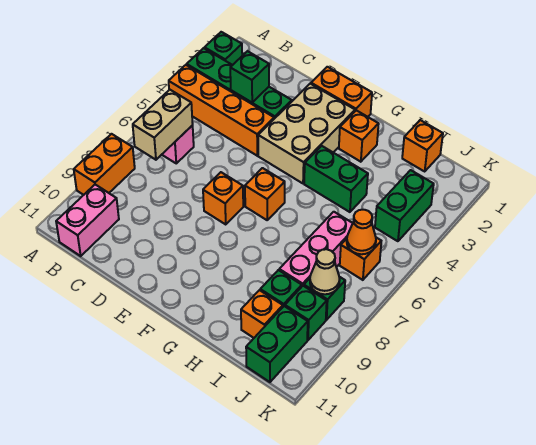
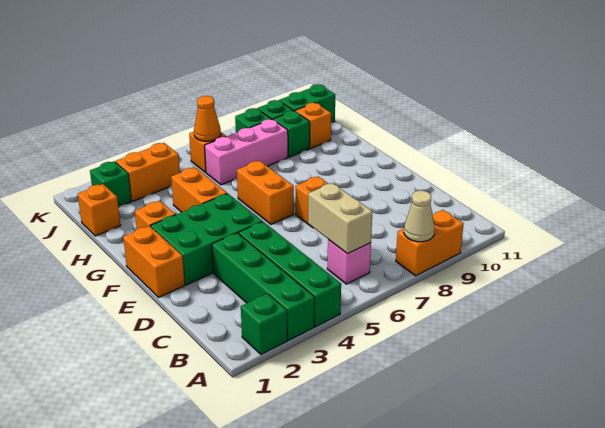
orange brick A4:D4 level 1 -> green brick A4:D4 level 1
tan brick B6:B7 level 2 -> tan brick B6:C6 level 2
pink brick B10:B11 level 1 -> none
green brick C3 level 2 -> green brick J2 level 1
tan brick E2:F4 level 1 -> green brick E2:F4 level 1
orange brick F6 level 1 -> orange brick F6:G6 level 1
green brick G4:H4 level 1 -> orange brick G4:H4 level 1
green brick J3:J4 level 1 -> orange brick J3:J4 level 1
tan cone J8 level 2 -> tan cone A8 level 2

